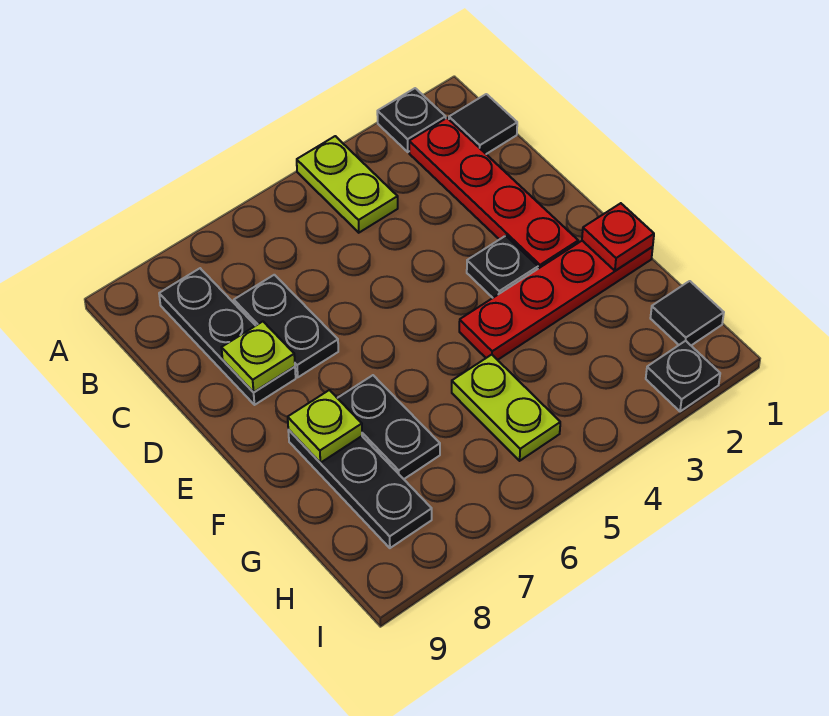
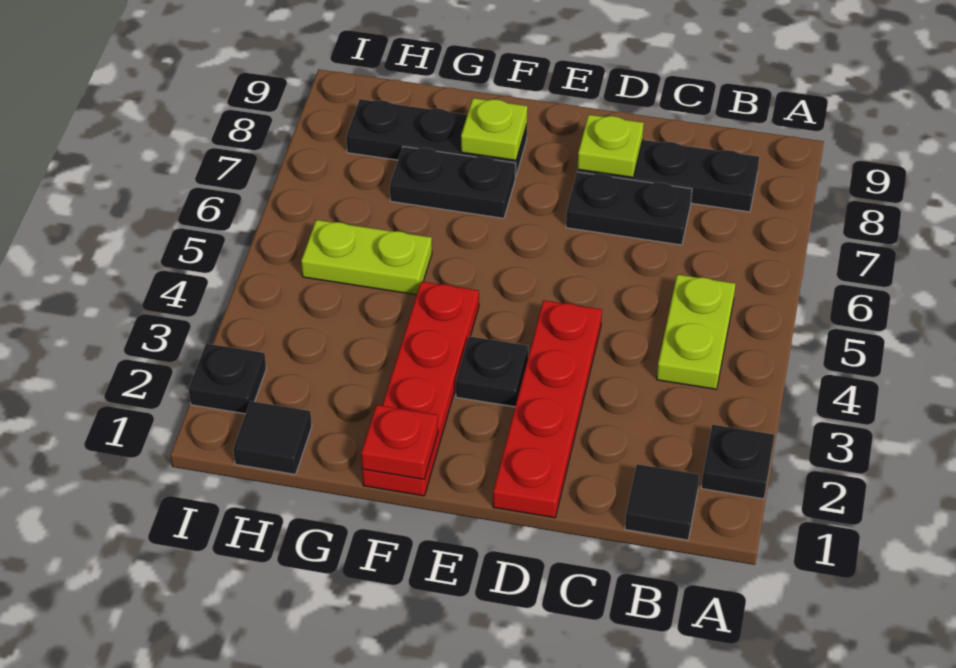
lime plate A4:B4 level 1 -> lime plate B4:B5 level 1
red plate B2:E2 level 1 -> red plate D1:D4 level 1

